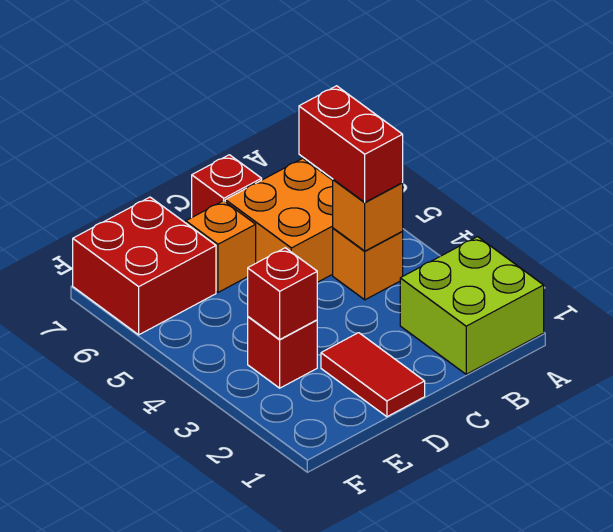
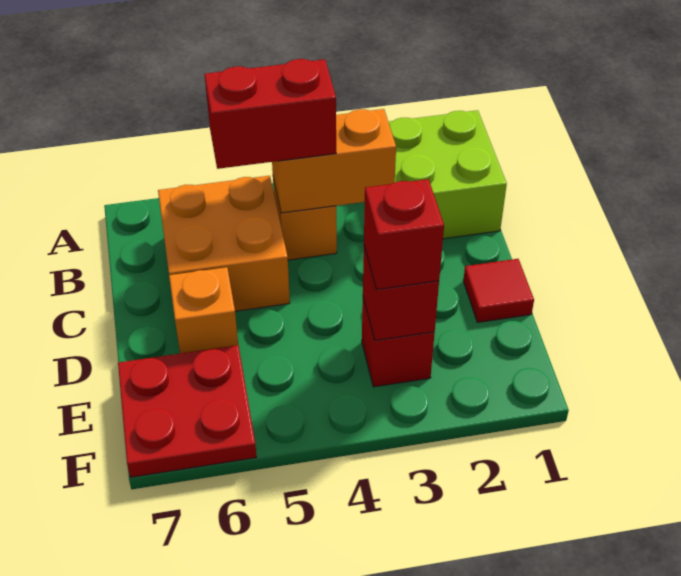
orange brick B4 level 2 -> orange brick B3:B4 level 2
red brick C7 level 1 -> red brick E3 level 3
red tile D1:D2 level 1 -> red tile D1 level 1
red brick E6:F7 level 1 -> red plate E6:F7 level 1

